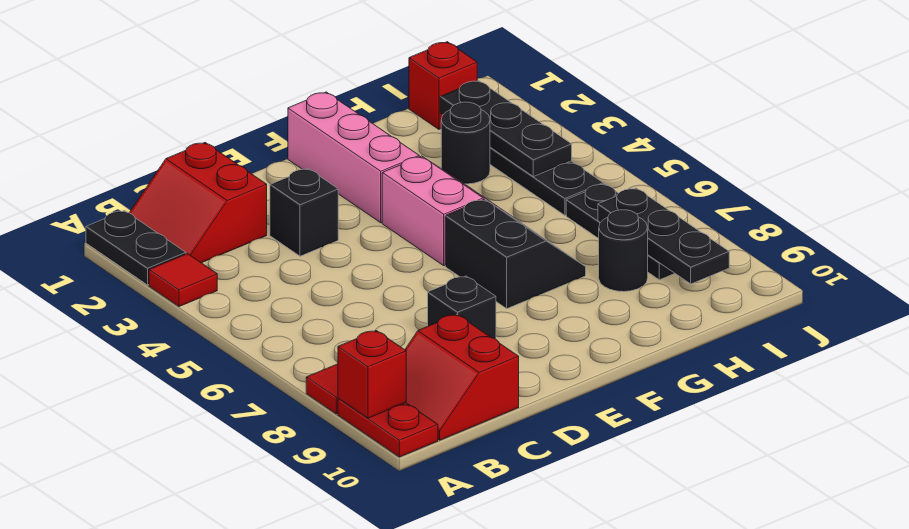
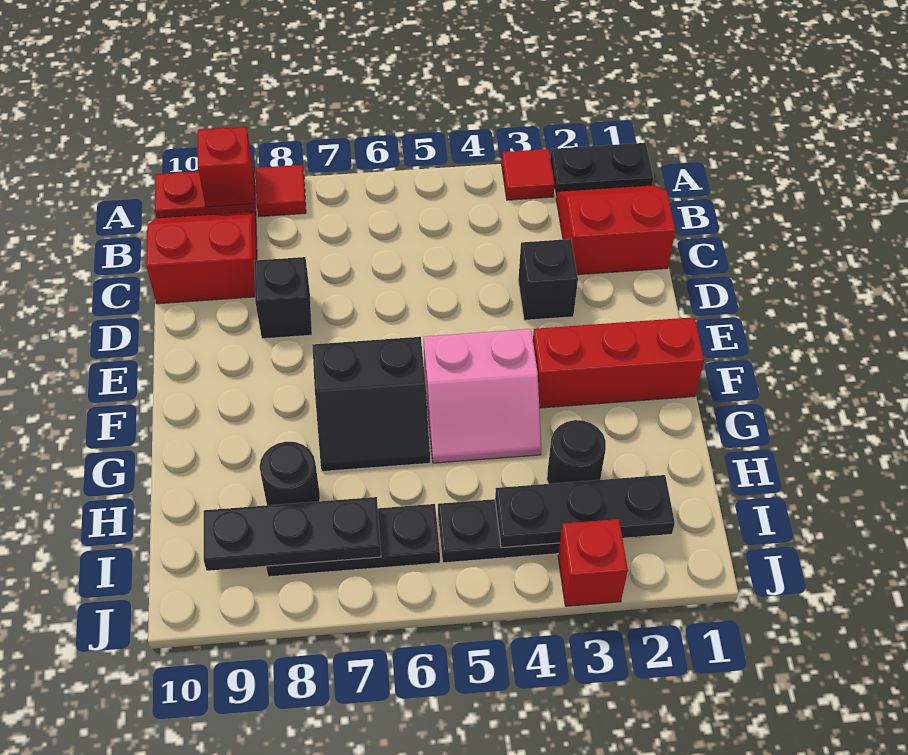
pink brick F1:F3 level 1 -> red brick F1:F3 level 1
red brick I1 level 1 -> red brick J3 level 1

